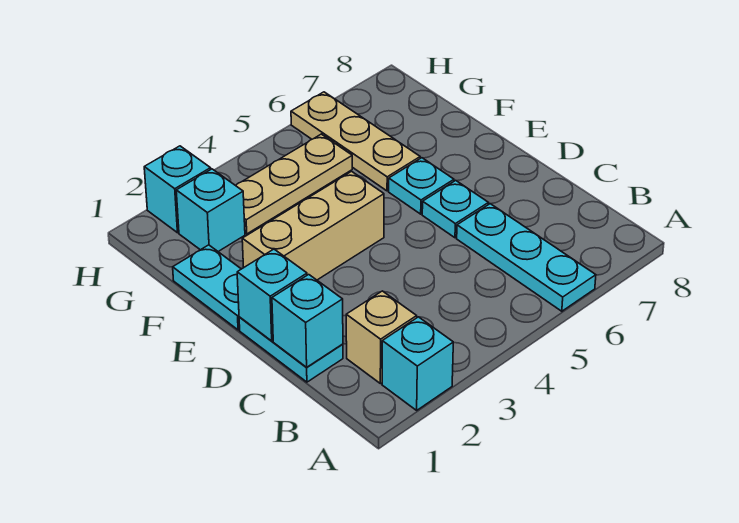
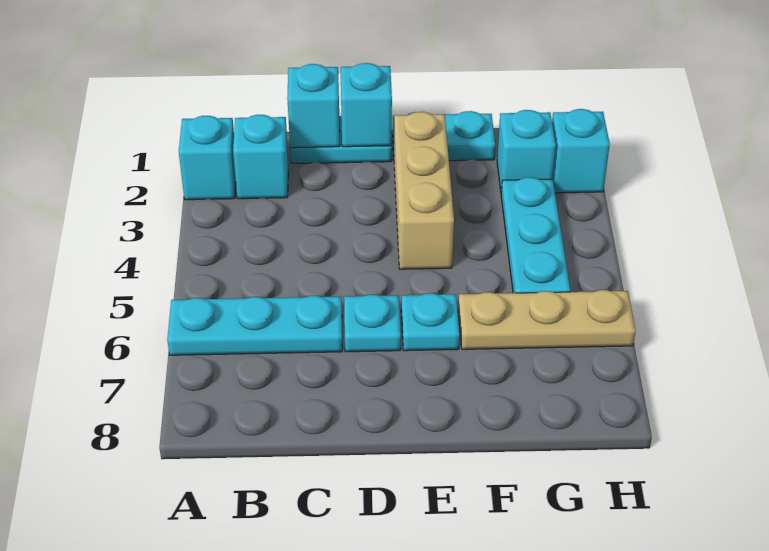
tan brick B2 level 1 -> cyan brick B2 level 1
tan plate G3:G5 level 1 -> cyan plate G3:G5 level 1

